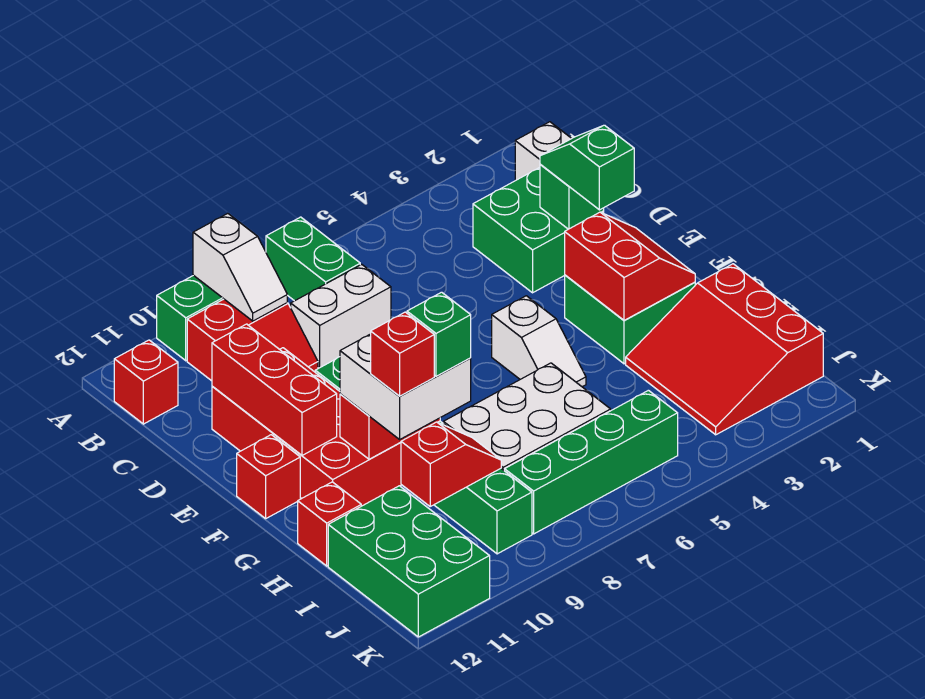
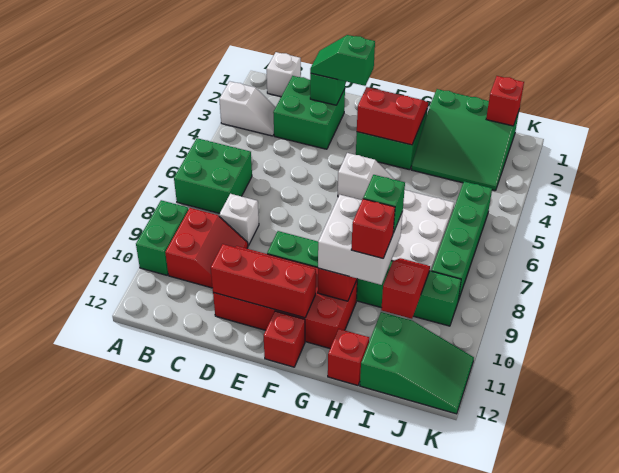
green brick A7:B7 level 1 -> green brick A6:B7 level 1
white slope A9:B9 level 2 top A -> white slope A3:B3 level 1 top A
red brick B12 level 1 -> red brick J1 level 2
white brick C7:C8 level 1 -> white brick C8 level 1
red slope H1:J3 level 1 top 1 -> green slope H1:J3 level 1 top 1
green brick I11:K12 level 1 -> green slope I11:K12 level 1 top I

